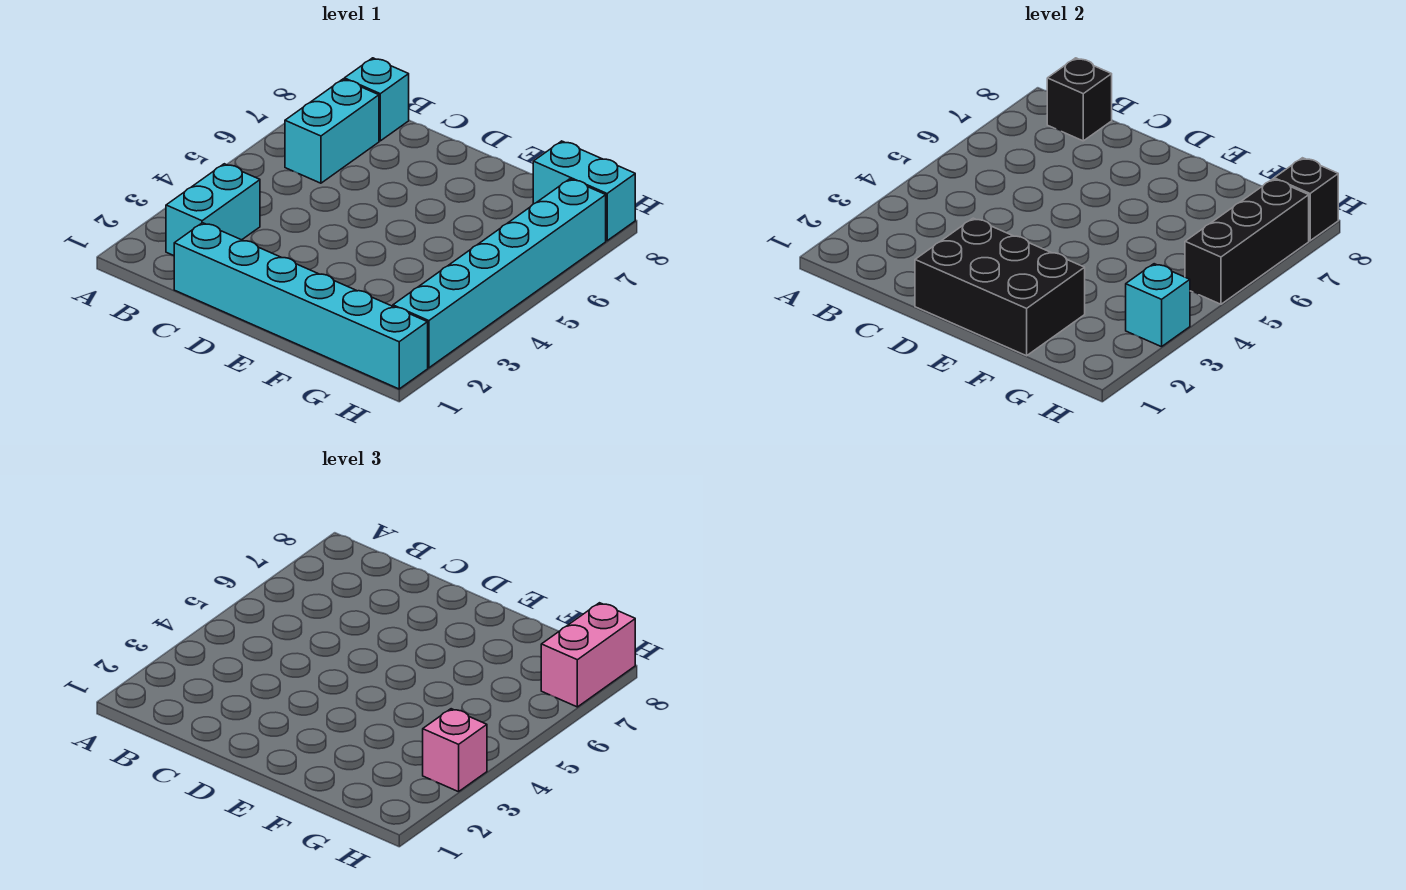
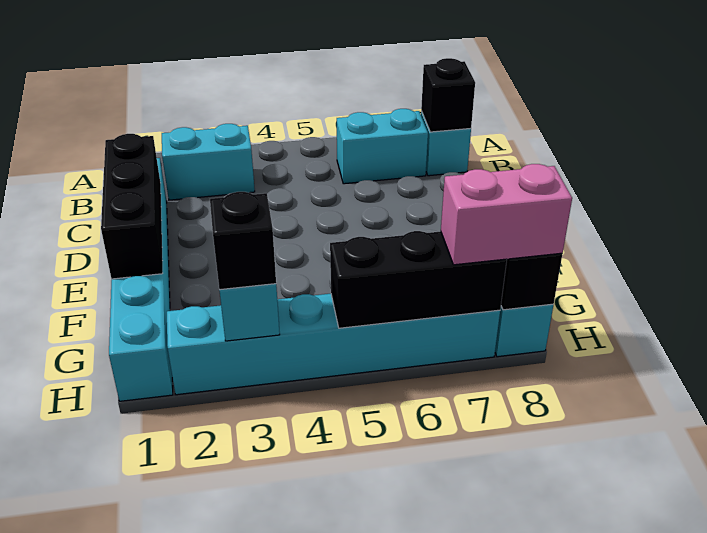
black brick D1:F2 level 2 -> black brick D1:F1 level 2
pink brick H3 level 3 -> black brick H3 level 3

